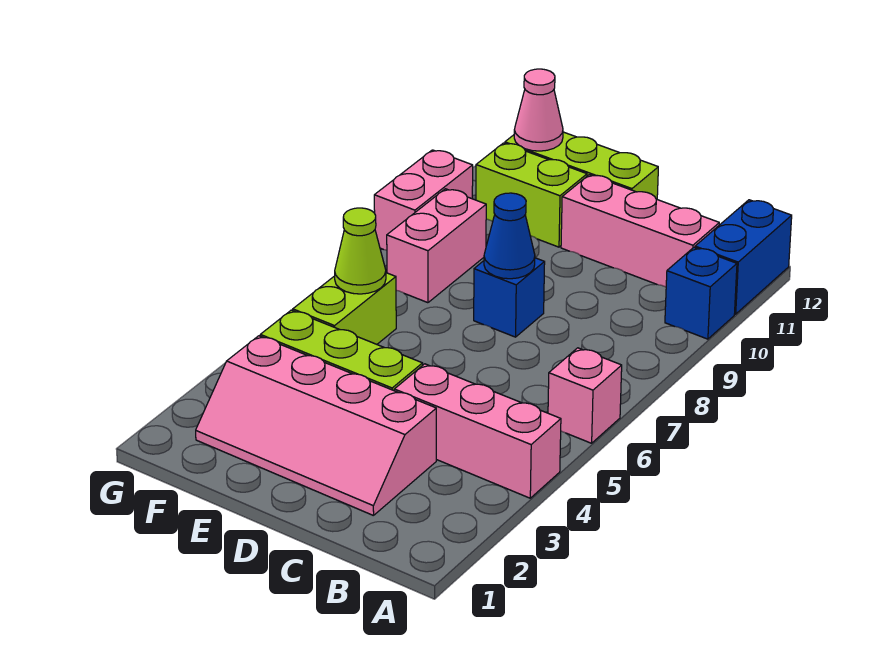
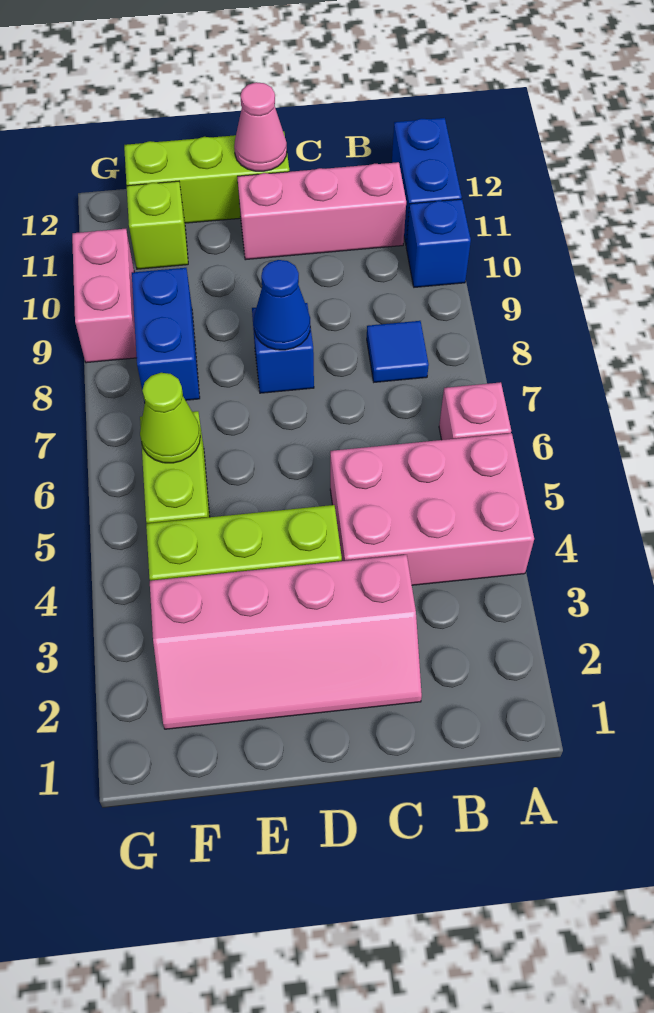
pink brick A4:C4 level 1 -> pink brick A4:C5 level 1
none -> blue tile B8 level 1
lime brick E11:F11 level 1 -> lime brick F11 level 1
pink brick F8:F9 level 1 -> blue brick F8:F9 level 1
pink cone F12 level 2 -> pink cone D12 level 2

